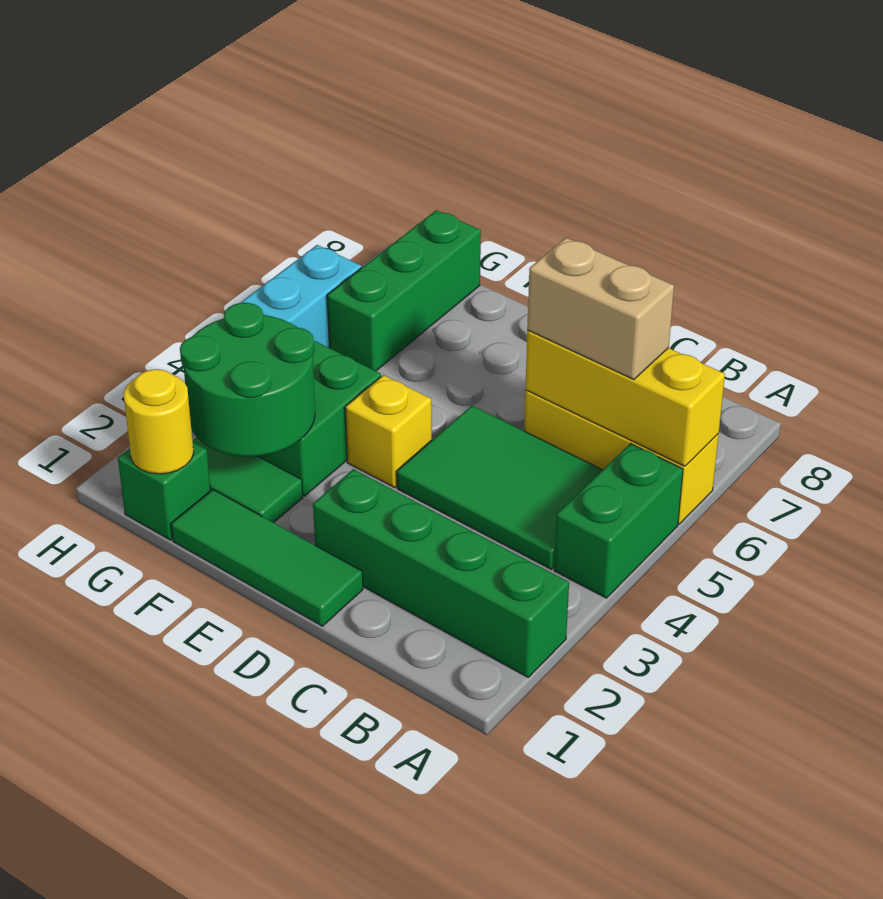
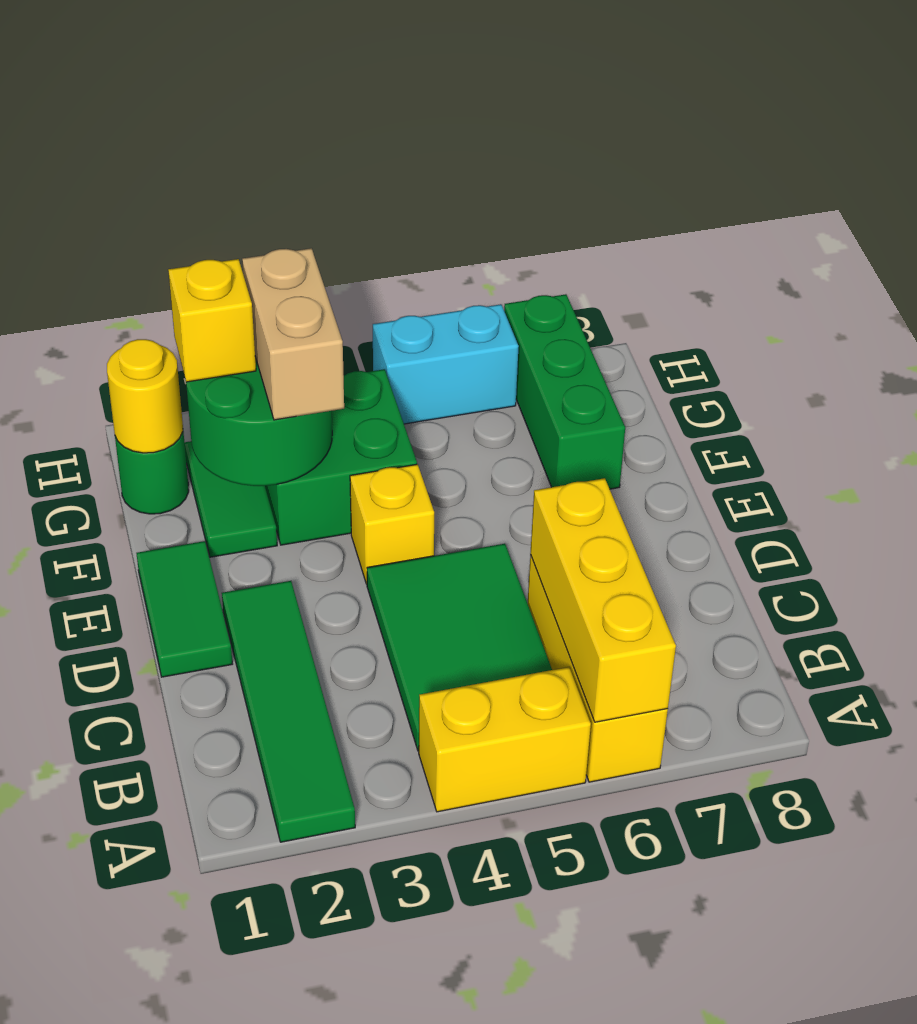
green brick A2:D2 level 1 -> green tile A2:D2 level 1
green brick A4:A5 level 1 -> yellow brick A4:A5 level 1
tan brick B6:C6 level 3 -> tan brick F3:G3 level 3
green tile D1:F1 level 1 -> green tile D1:E1 level 1
green brick G1 level 1 -> green round brick G1 level 1
none -> yellow brick G2 level 3
green brick G6:G8 level 1 -> green brick F7:H7 level 1

